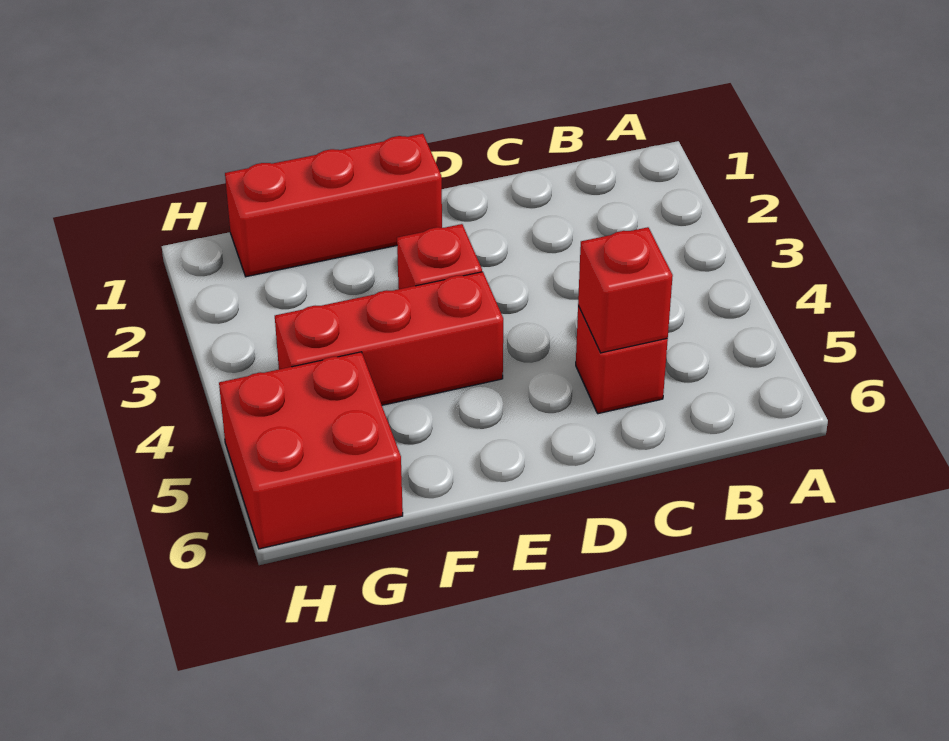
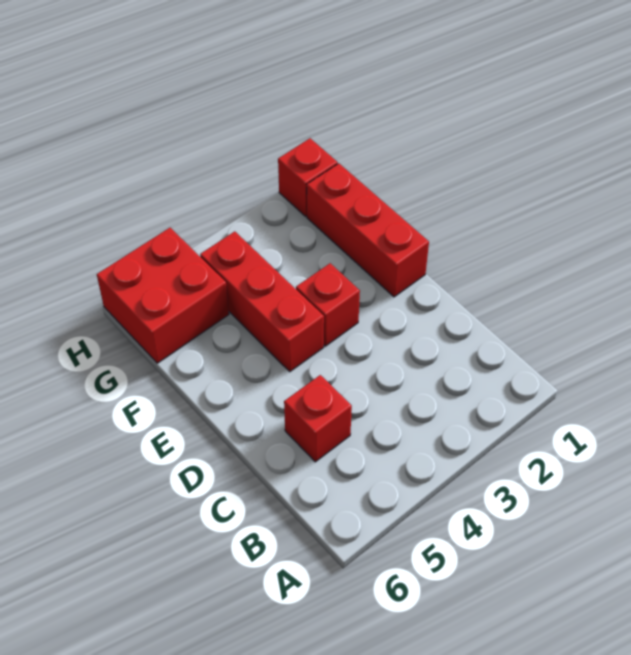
red brick C5 level 2 -> red brick H1 level 1

